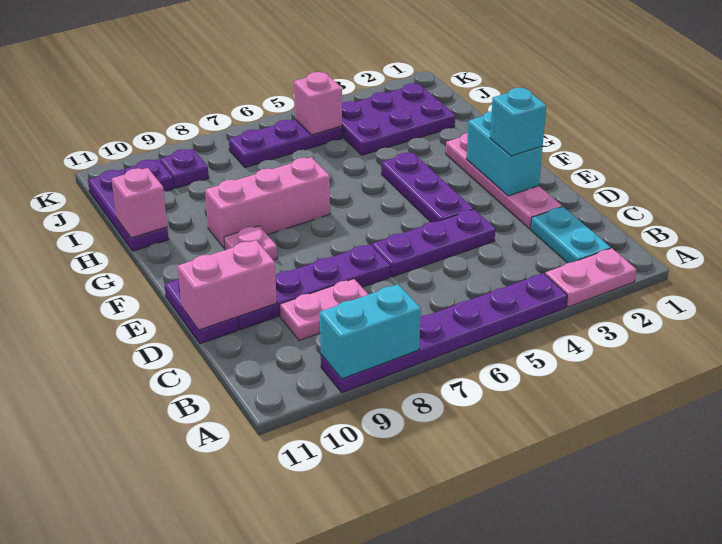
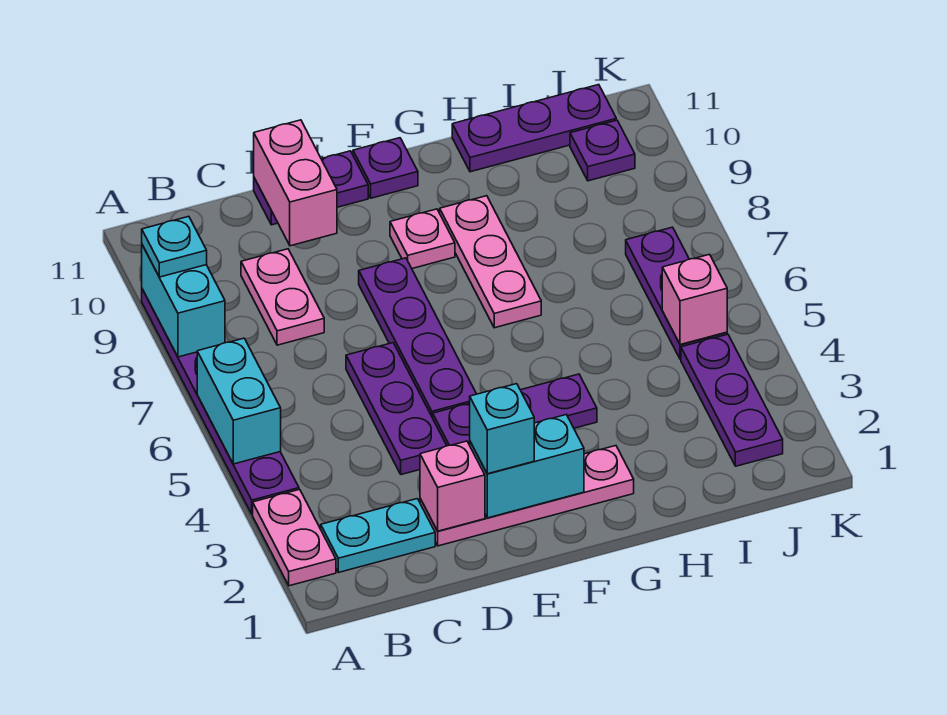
none -> cyan brick A5:A6 level 2
none -> cyan plate A9 level 3
purple plate D7:D10 level 1 -> purple plate E5:E8 level 1
pink brick G7:G9 level 1 -> pink plate G7:G9 level 1
pink brick H11 level 2 -> pink brick D2 level 2
purple plate I2:J4 level 1 -> purple plate J2:J4 level 1
purple plate J9 level 1 -> purple plate F11 level 1

